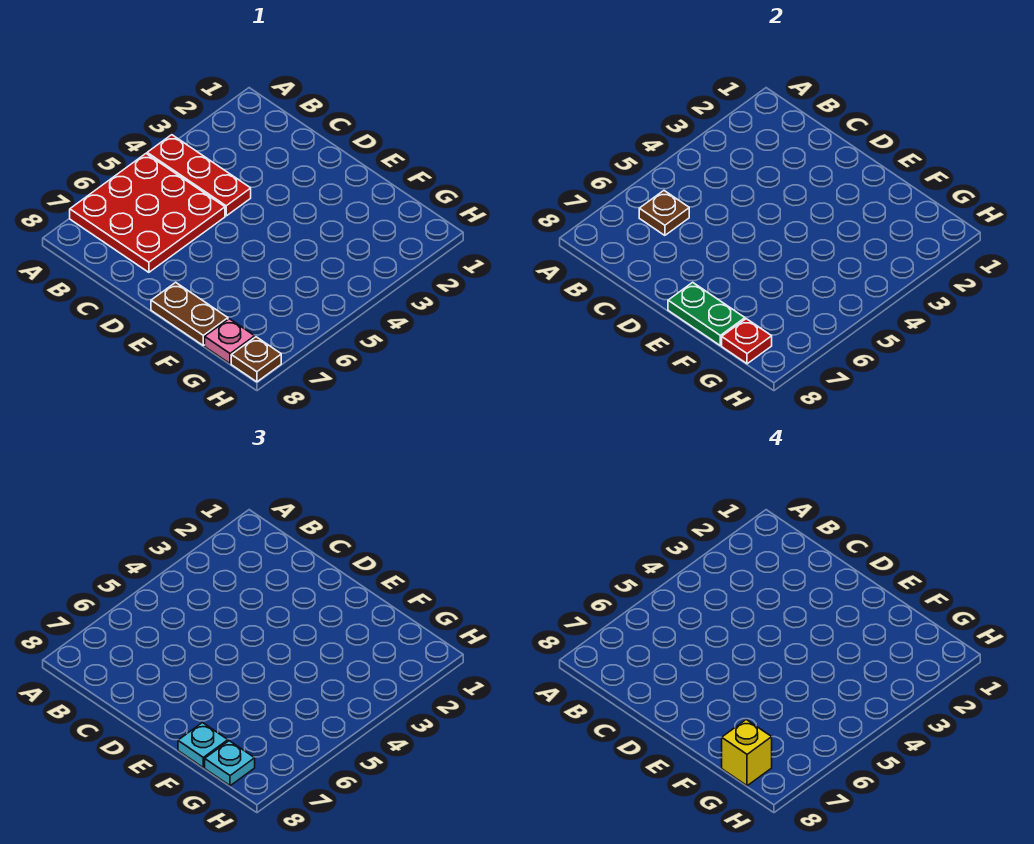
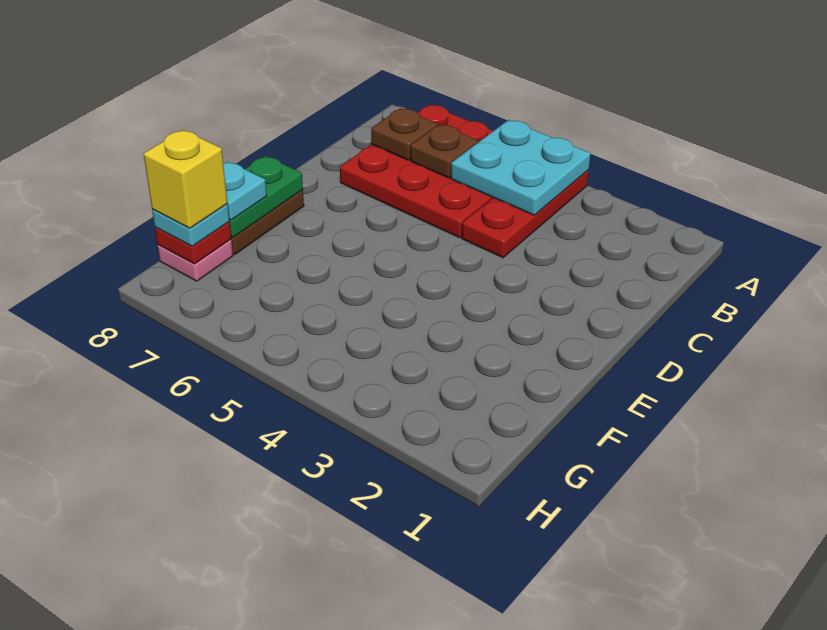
none -> cyan plate A4:B5 level 2
brown plate H8 level 1 -> brown plate B7 level 2

